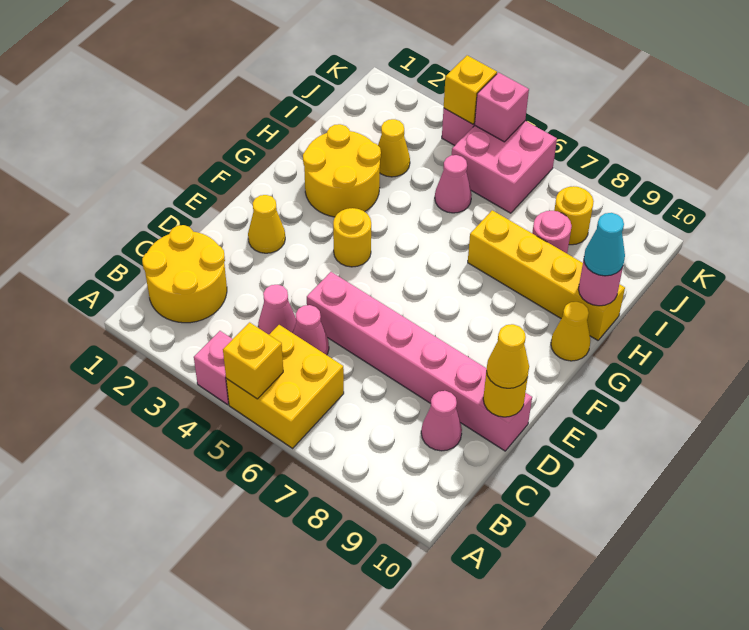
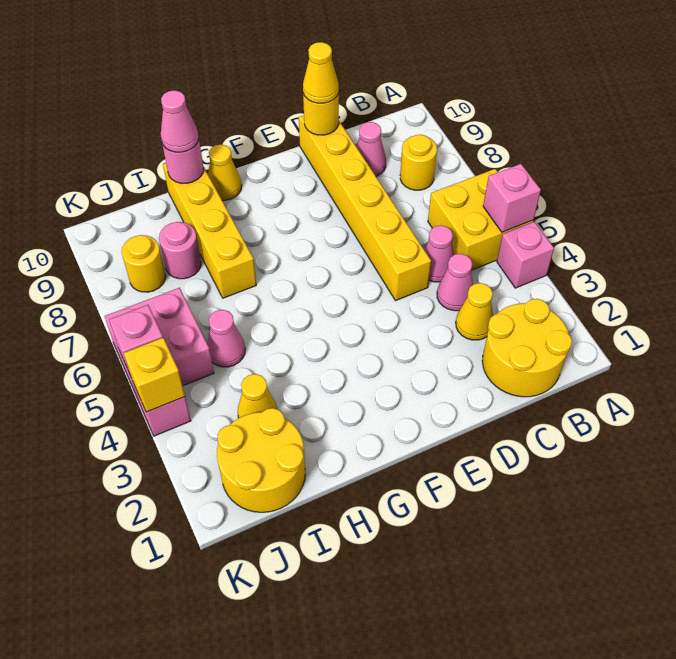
yellow brick A5 level 2 -> pink brick A5 level 2
pink brick D5:D10 level 1 -> yellow brick D5:D10 level 1
yellow cone E2 level 1 -> yellow cone C3 level 1
yellow round brick F4 level 1 -> yellow round brick B8 level 1
yellow round brick G2:H3 level 1 -> yellow round brick I1:J2 level 1
cyan cone H10 level 3 -> pink cone H10 level 3

